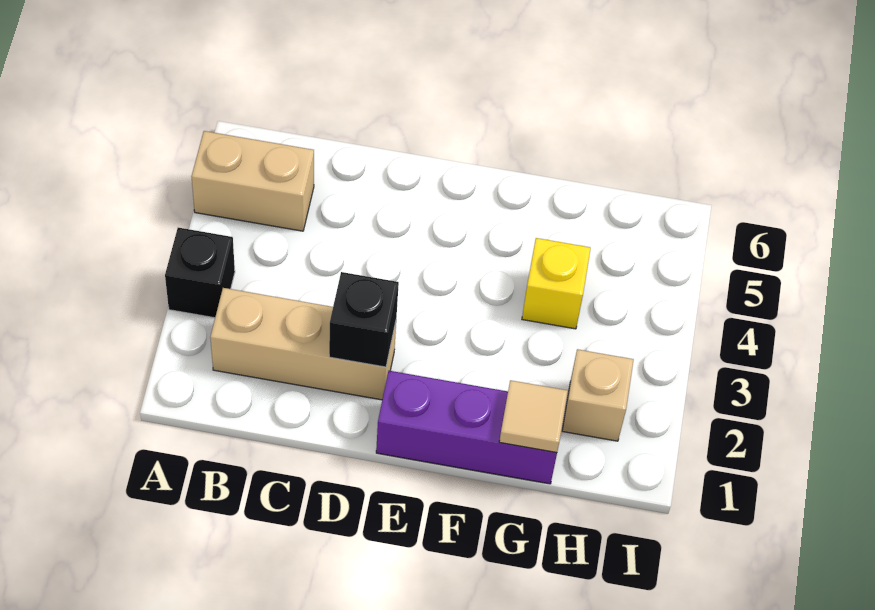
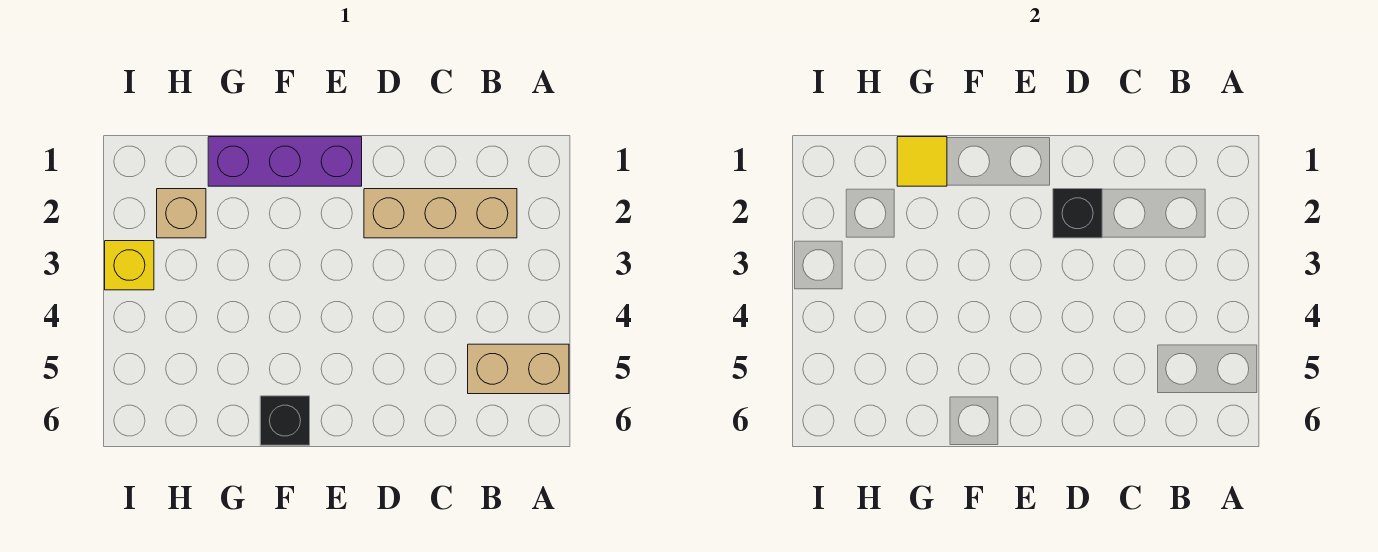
black brick A3 level 1 -> black brick F6 level 1
tan tile G1 level 2 -> yellow tile G1 level 2
yellow brick G4 level 1 -> yellow brick I3 level 1

